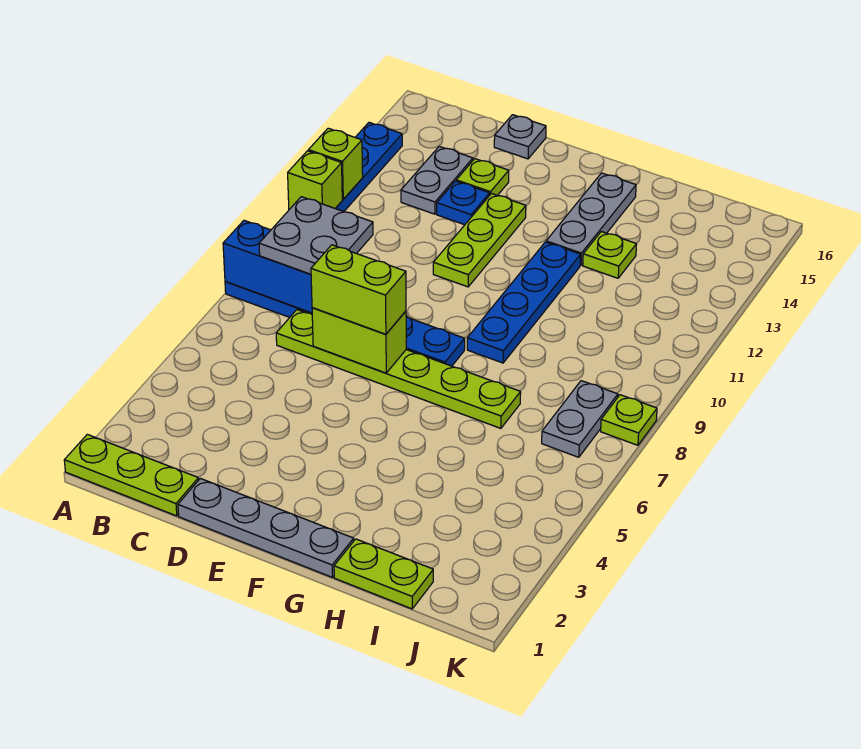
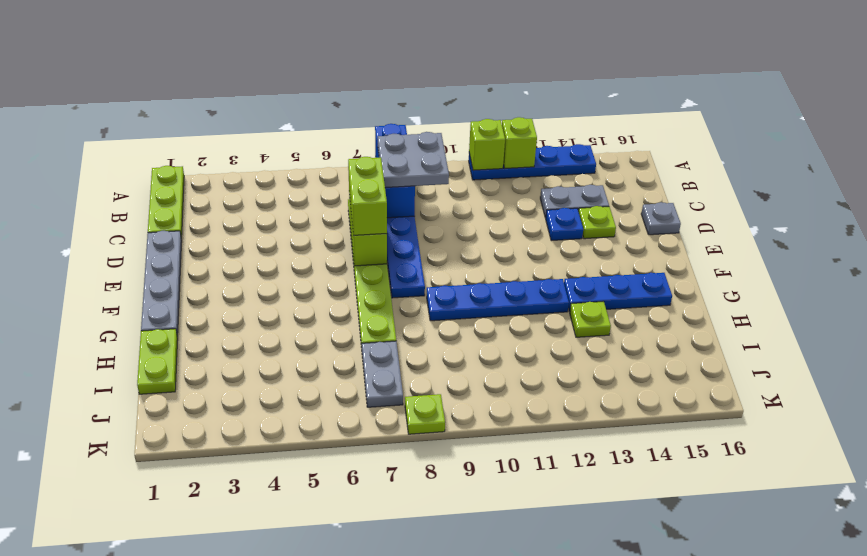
lime plate E11:E13 level 1 -> none
grey plate G13:G15 level 1 -> blue plate G13:G15 level 1
grey plate J7:J8 level 1 -> grey plate I7:J7 level 1

